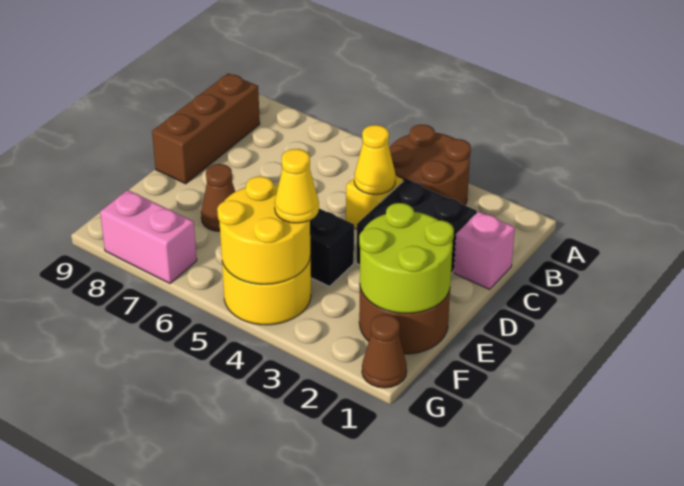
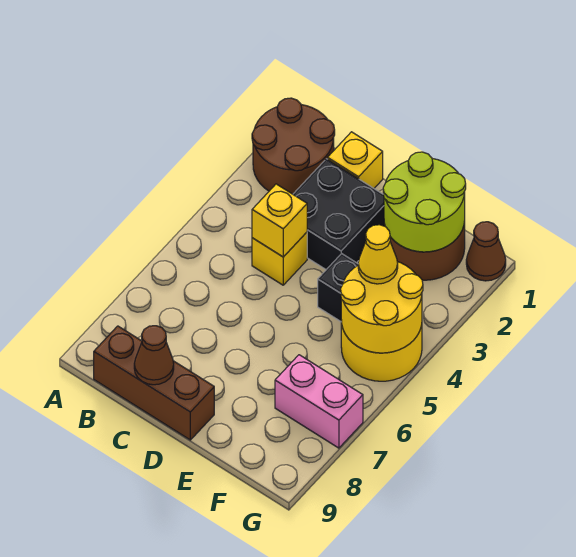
brown round brick A3:B4 level 1 -> brown round brick A1:B2 level 1
pink brick C1 level 1 -> yellow brick C1 level 1
yellow cone C4 level 2 -> yellow brick C4 level 2
brown cone E7 level 1 -> brown cone C9 level 2
pink brick G7:G8 level 1 -> pink brick F7:G7 level 1

